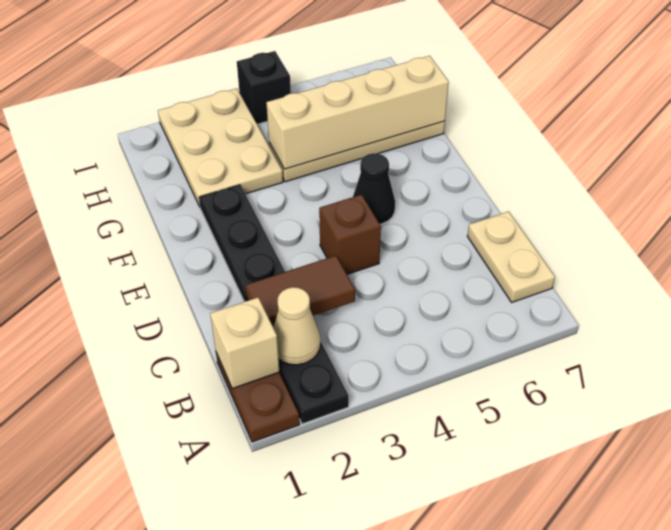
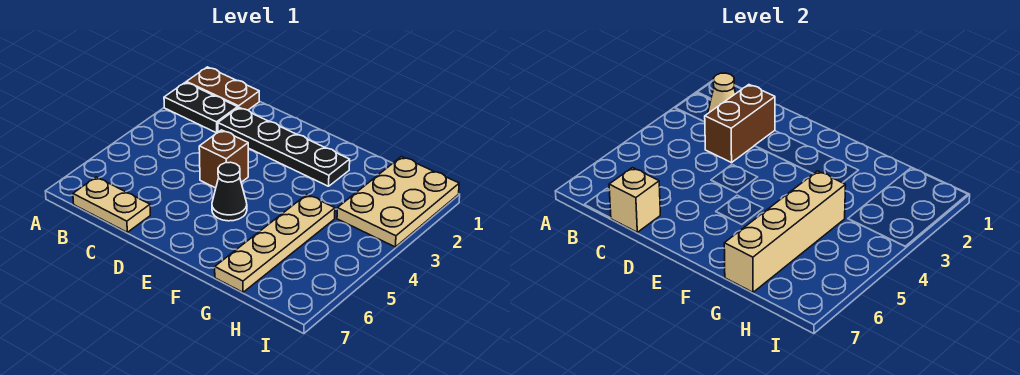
tan brick B1 level 2 -> tan brick C7 level 2
brown tile C2:C3 level 2 -> brown brick C2:C3 level 2
tan plate G2:I3 level 1 -> tan plate H1:I3 level 1
black brick I4 level 1 -> none

